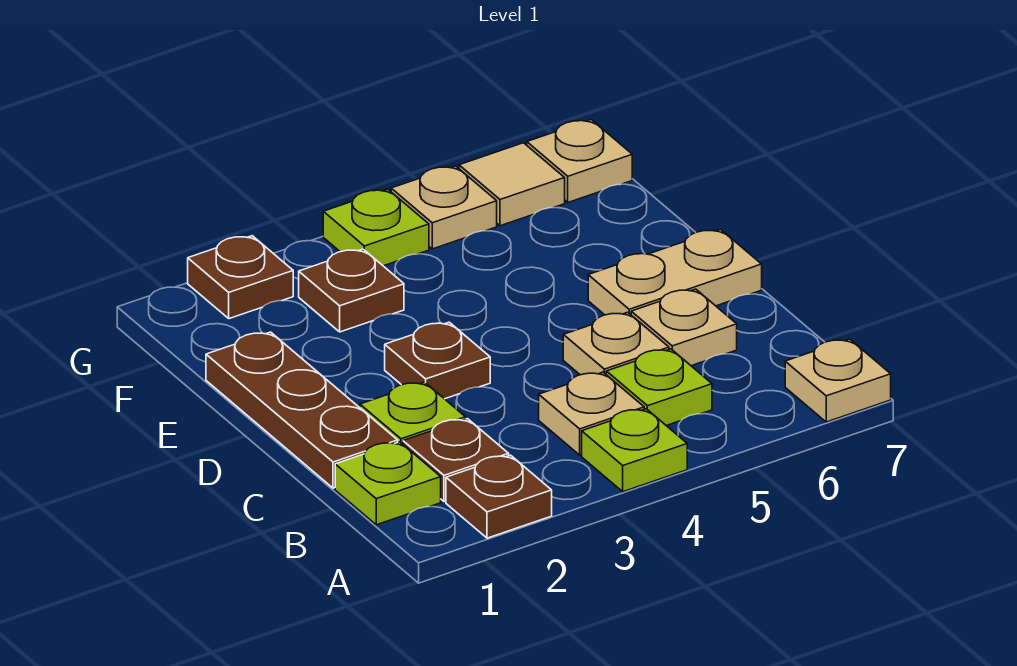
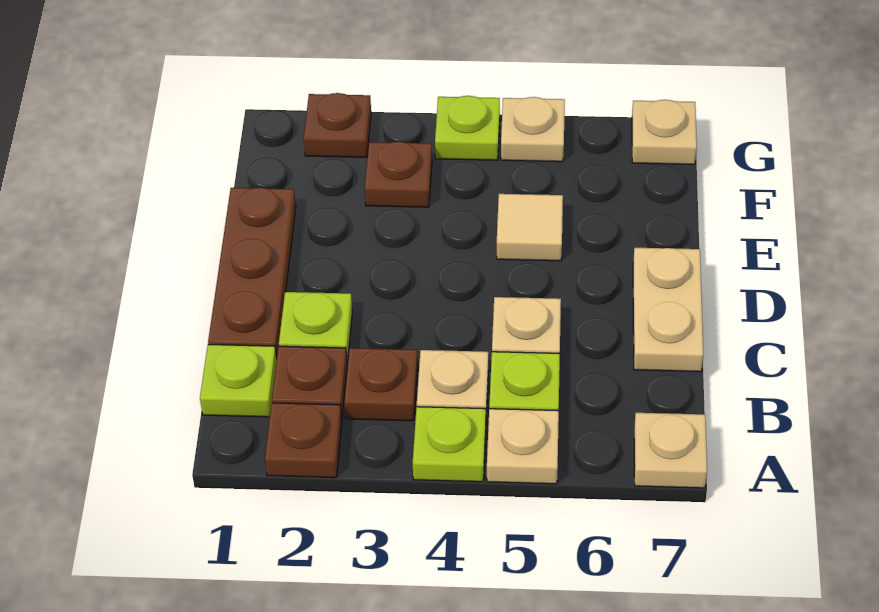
tan plate C6 level 1 -> tan plate A5 level 1
brown plate D3 level 1 -> brown plate B3 level 1
tan plate D6:D7 level 1 -> tan plate C7:D7 level 1
tan tile G6 level 1 -> tan tile E5 level 1

